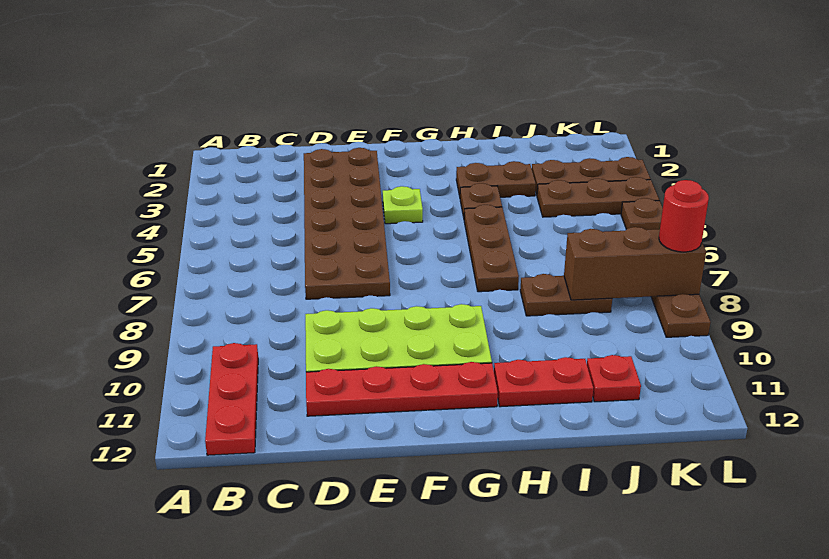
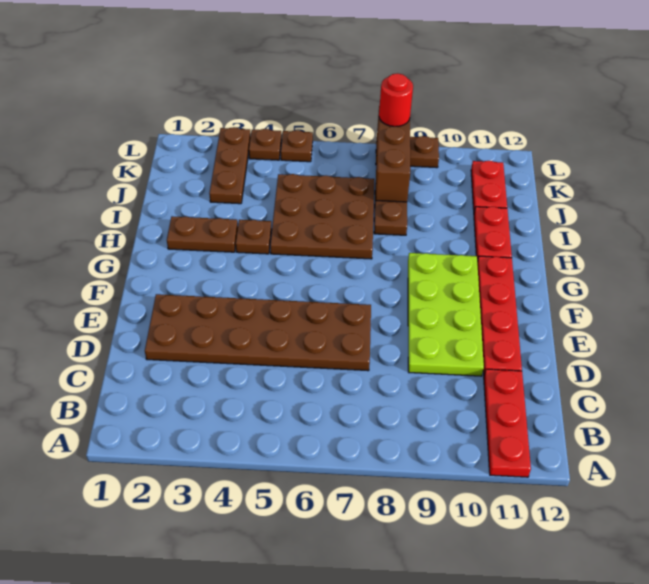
red plate B10:B12 level 1 -> red plate A11:C11 level 1
lime plate F4 level 1 -> none
brown plate H3:I3 level 1 -> brown plate H2:H3 level 1
brown plate H5:H7 level 1 -> brown plate H5:J7 level 1
brown plate J4:L4 level 1 -> brown plate L4 level 1
red plate J11 level 1 -> red plate J11:K11 level 1

